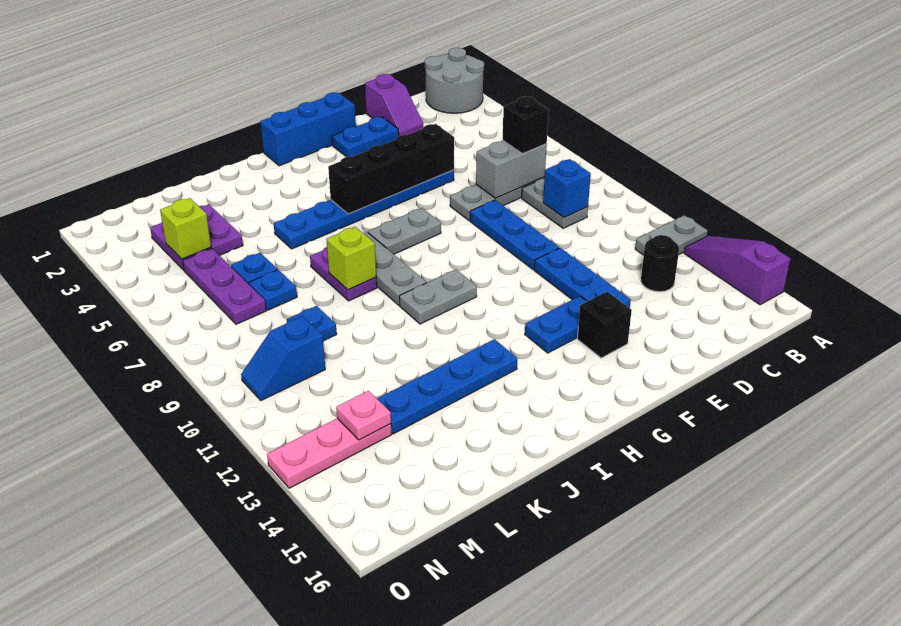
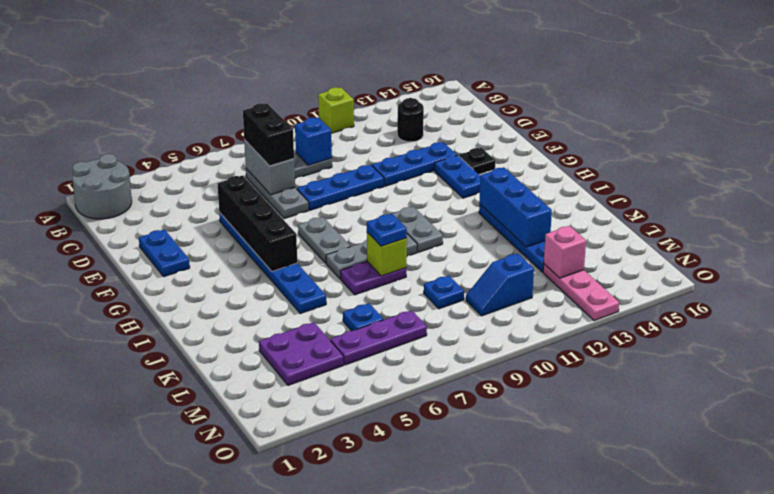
grey plate A12:B12 level 1 -> none
purple slope A13:A15 level 1 top 15 -> none
black brick C7 level 3 -> black brick C7:D7 level 3
purple slope D1:D2 level 1 top 1 -> none
blue brick F1:H1 level 1 -> blue brick I13:K13 level 2
black brick F14 level 1 -> black plate F14 level 1
blue plate L7 level 1 -> blue plate J8 level 3
lime brick M4 level 2 -> lime brick A11 level 1
blue slope M10:N10 level 1 top M -> blue slope M10:M11 level 1 top 11
pink plate M13 level 2 -> pink brick M13 level 2

